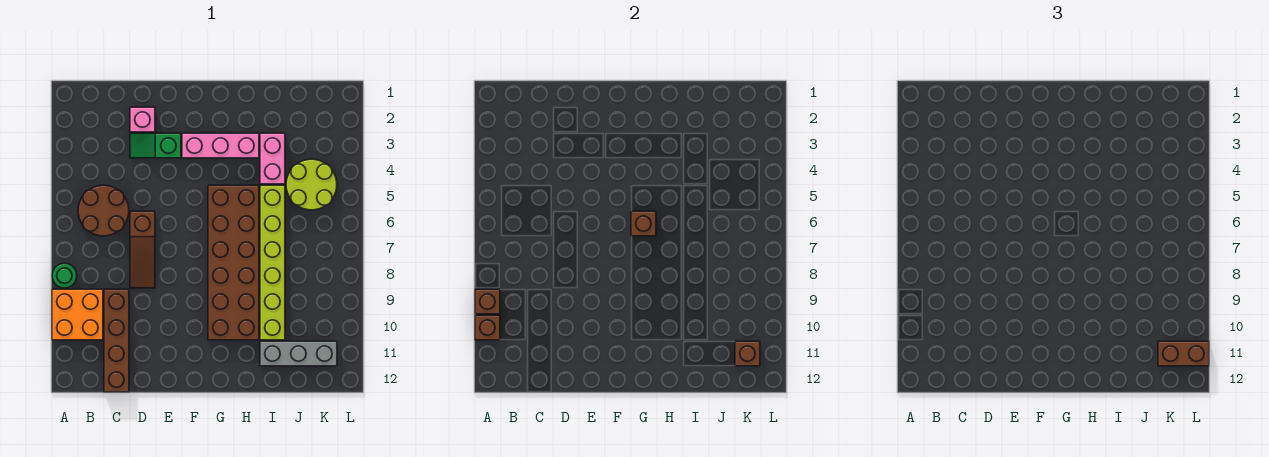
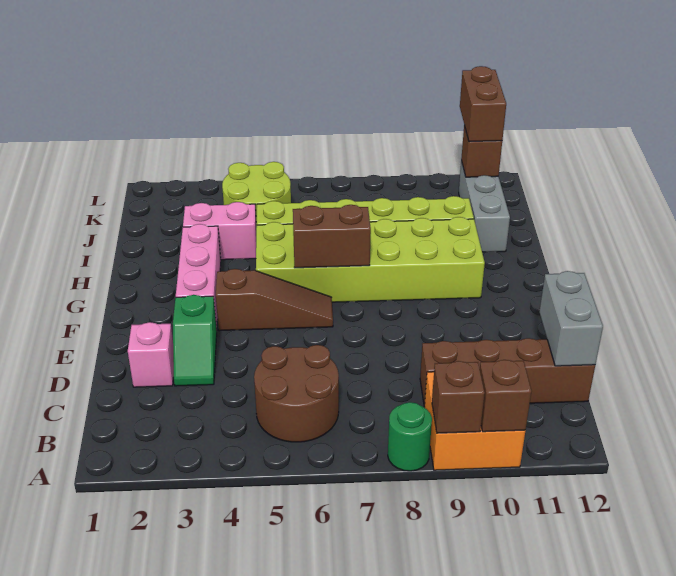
none -> grey brick C12:D12 level 2
brown slope D6:D8 level 1 top 6 -> brown slope F4:F6 level 1 top 4
brown brick G5:H10 level 1 -> lime brick G5:H10 level 1
brown brick G6 level 2 -> brown brick G6:G7 level 2

